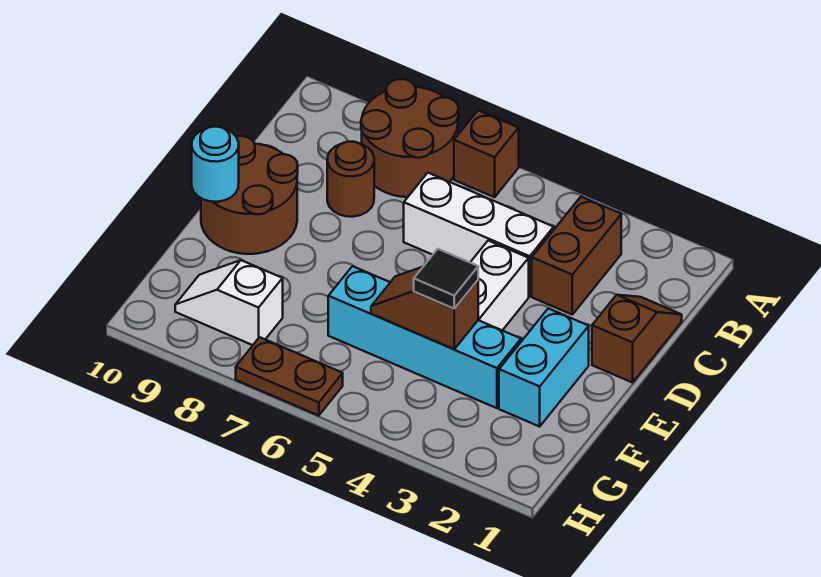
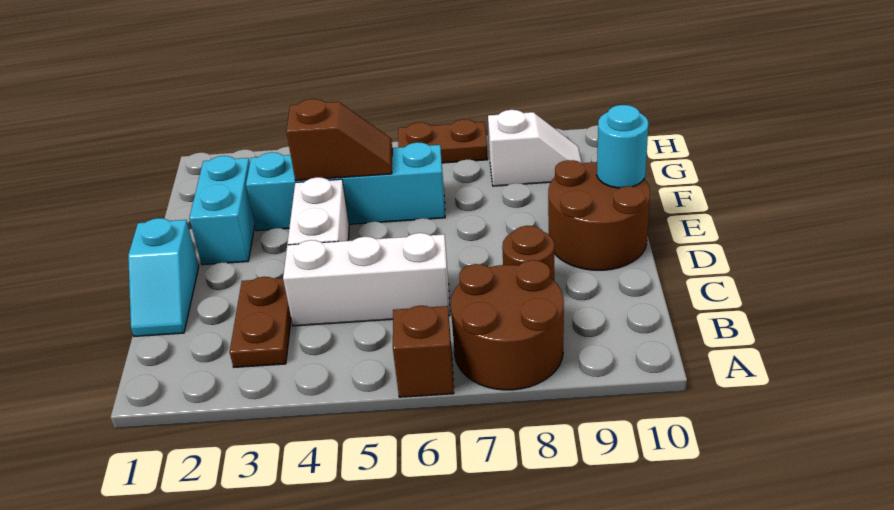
brown brick B3:C3 level 1 -> brown plate B3:C3 level 1
brown slope C1:D1 level 1 top D -> cyan slope C1:D1 level 1 top D
black tile F4 level 3 -> none

